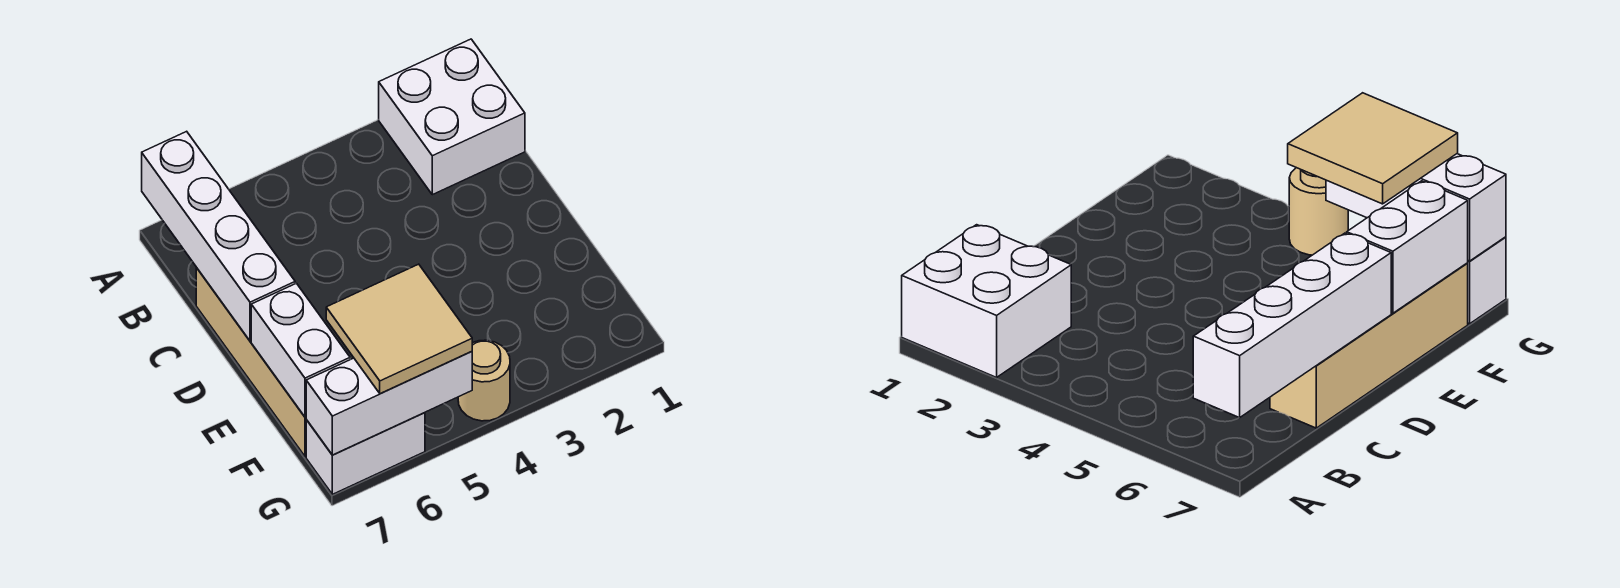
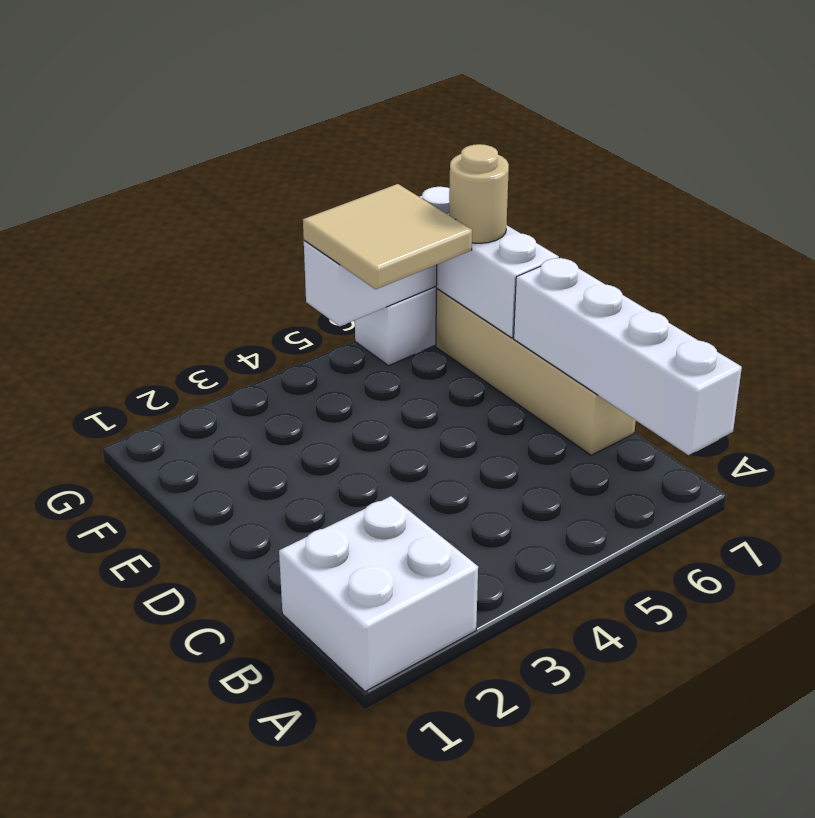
tan round brick G4 level 1 -> tan round brick F7 level 3

